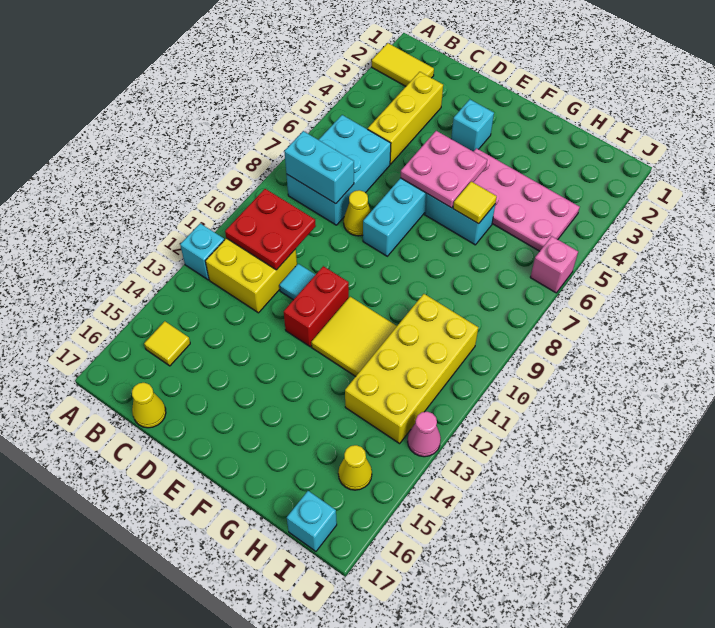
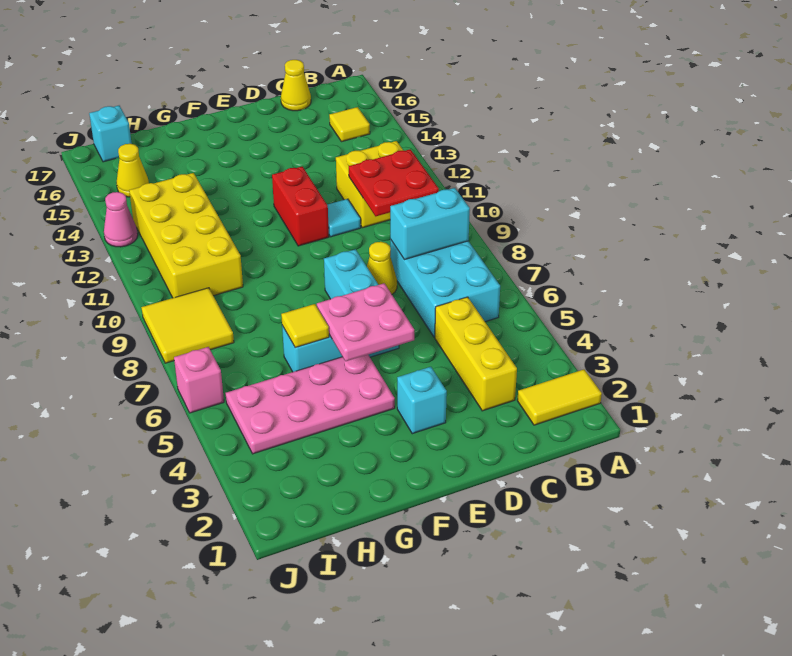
cyan brick A12 level 1 -> none
yellow tile F11:G12 level 1 -> yellow tile I8:J9 level 1

